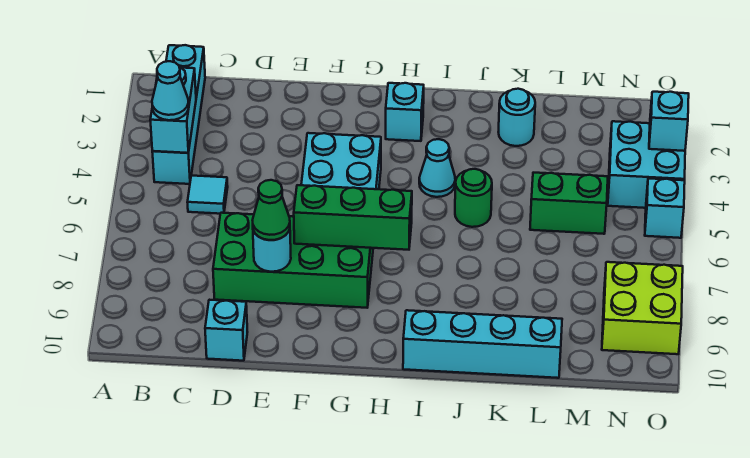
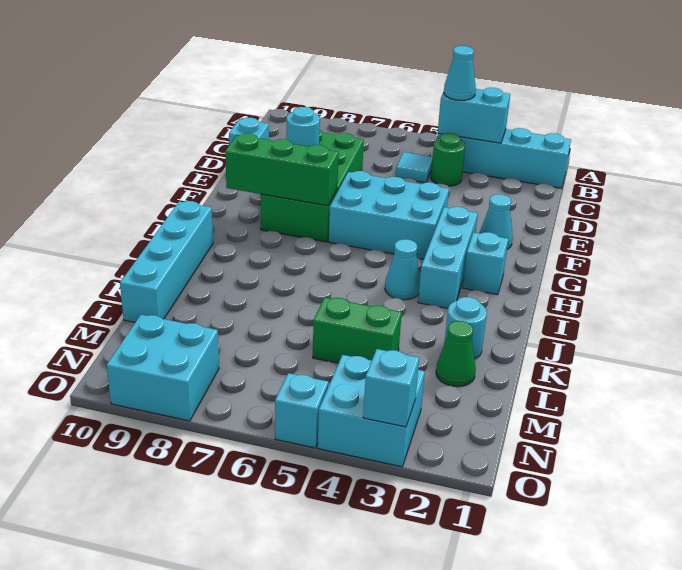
green cone E8 level 3 -> green cone L2 level 1
none -> cyan cone F2 level 1
green brick F7:H7 level 2 -> green brick G7:G9 level 2
none -> cyan brick G3:I3 level 1
green round brick J5 level 1 -> green round brick C4 level 1
green brick L5:M5 level 1 -> green brick L4:L5 level 1
lime brick N8:O9 level 1 -> cyan brick N8:O9 level 1

